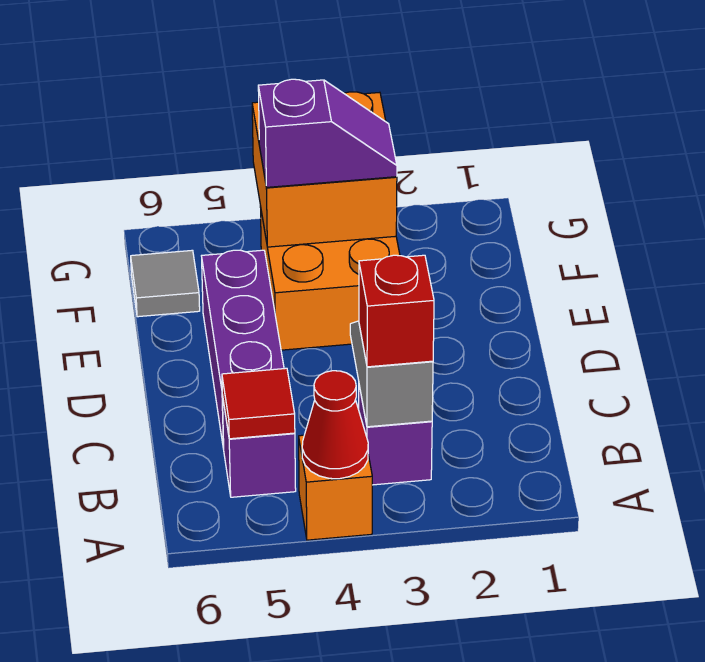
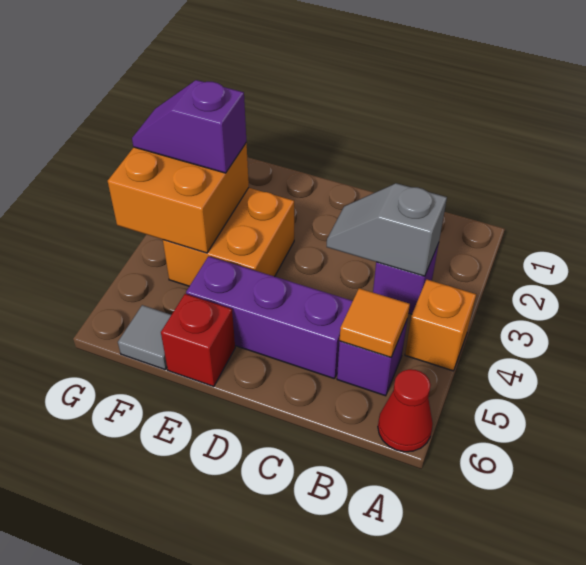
red cone A4 level 2 -> red cone A6 level 1
red brick B3 level 3 -> red brick E6 level 1
red tile B5 level 2 -> orange tile B5 level 2
purple slope F3:F4 level 3 top 4 -> purple slope F3:G3 level 3 top F

